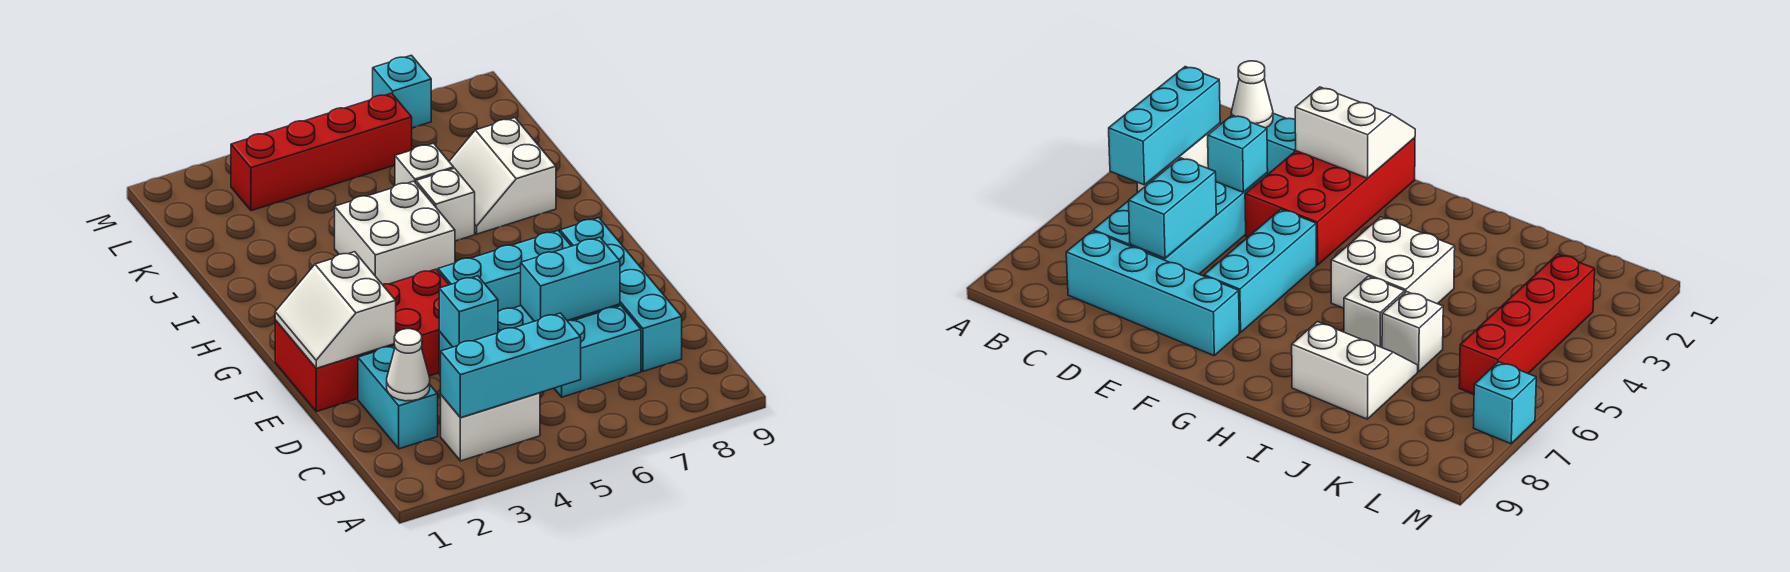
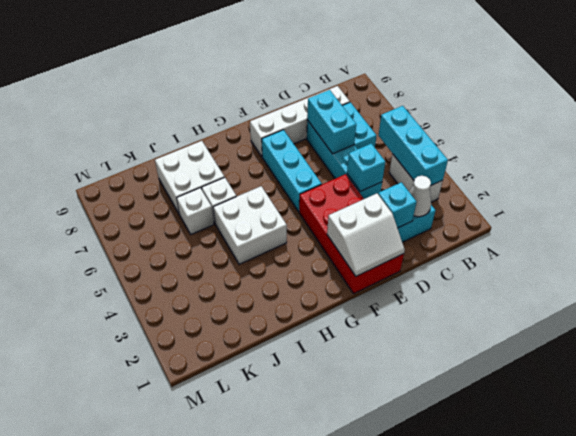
cyan brick C8:F8 level 1 -> white brick C8:F8 level 1
white slope I7:J8 level 1 top 8 -> white brick I7:J8 level 1
red brick L3:L6 level 1 -> none
cyan brick M7 level 1 -> cyan brick D2 level 2

